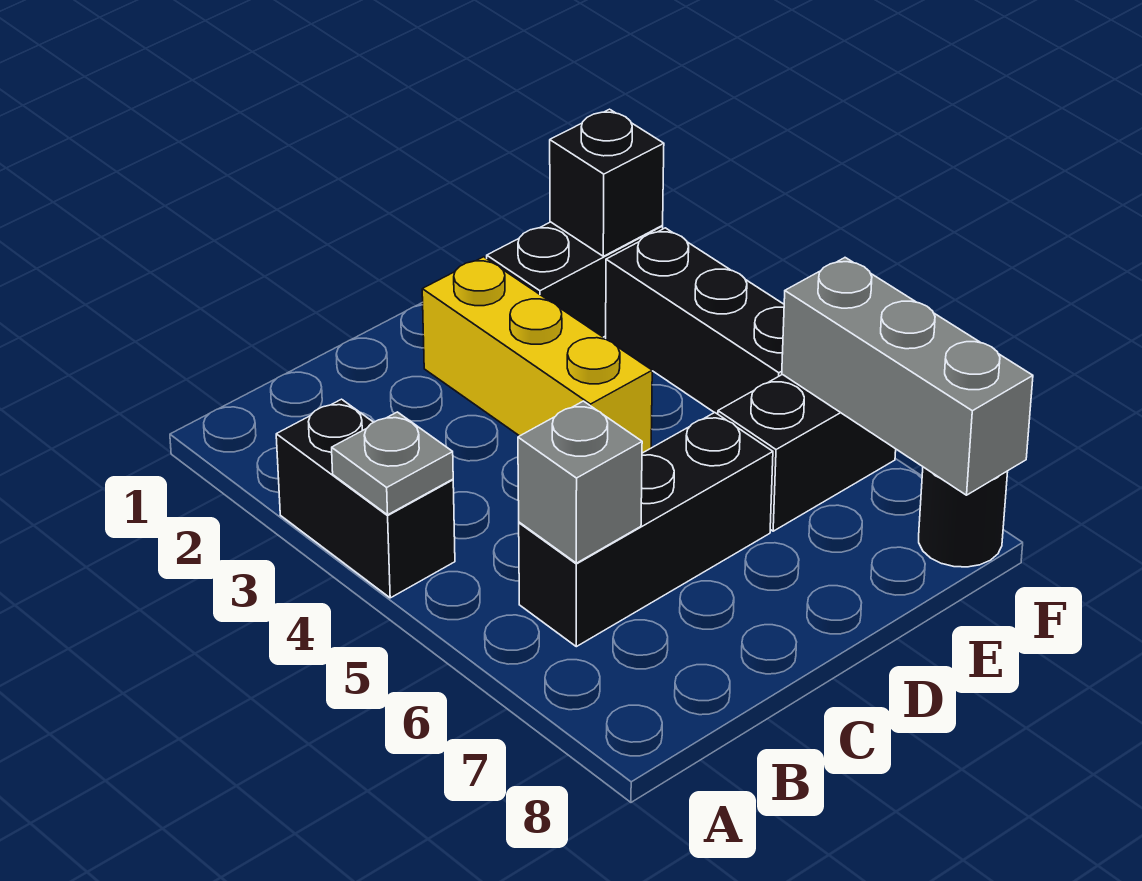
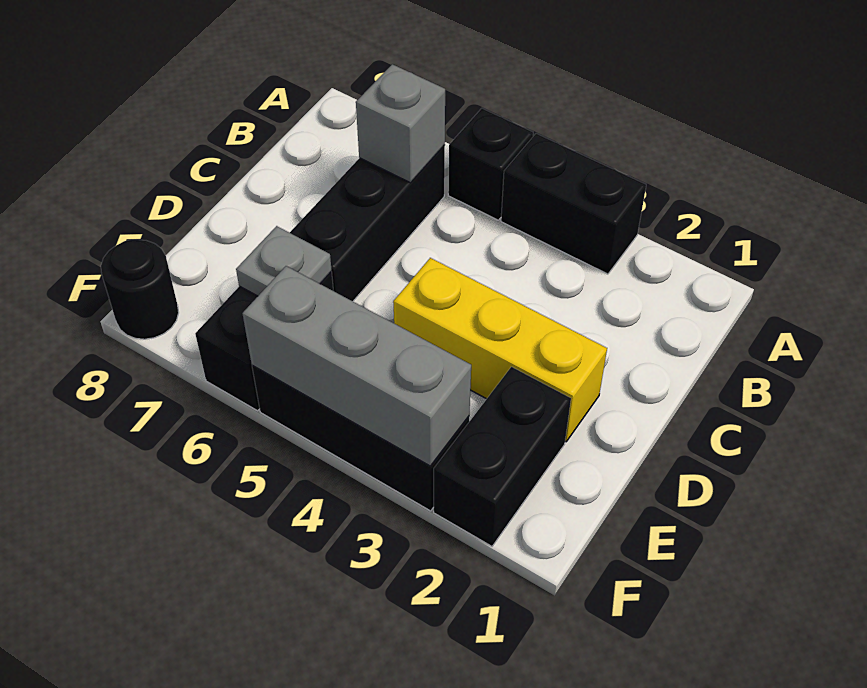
grey plate A4 level 2 -> grey plate E6 level 2
black brick F2 level 2 -> black brick A5 level 1
grey brick F6:F8 level 2 -> grey brick F3:F5 level 2

